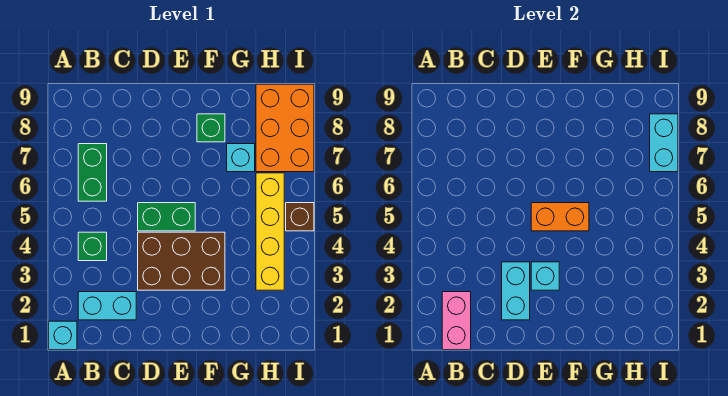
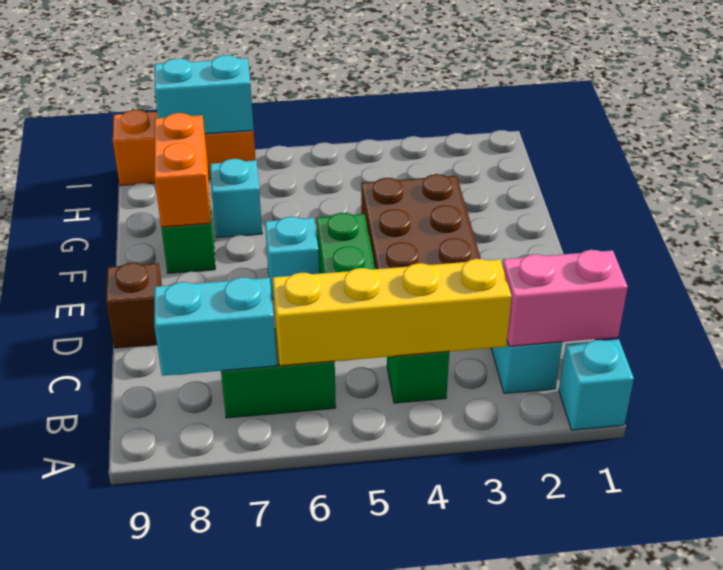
cyan brick D2:D3 level 2 -> cyan brick B7:B8 level 2
cyan brick E3 level 2 -> cyan brick E6 level 1
orange brick E5:F5 level 2 -> orange brick F8:G8 level 2
yellow brick H3:H6 level 1 -> yellow brick B3:B6 level 2
orange brick H7:I9 level 1 -> orange brick I7:I9 level 1
brown brick I5 level 1 -> brown brick D9 level 1

